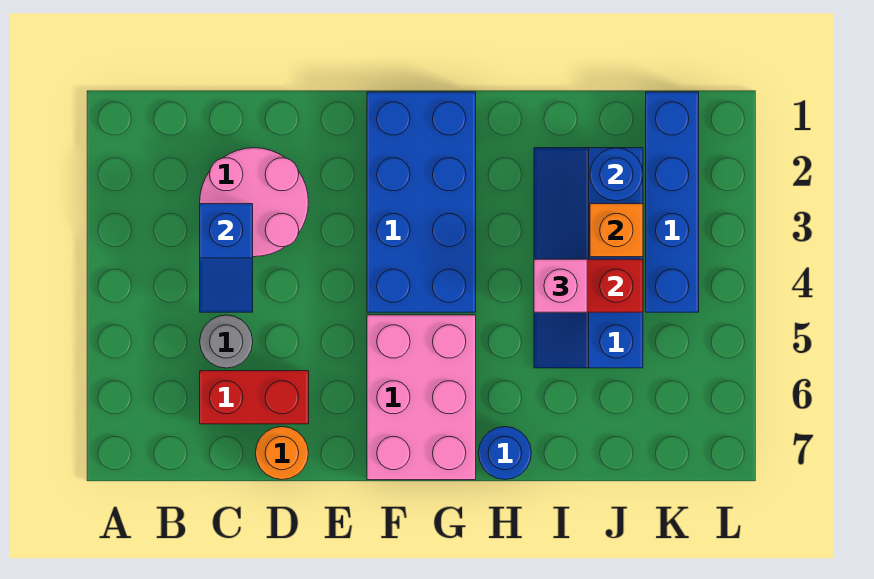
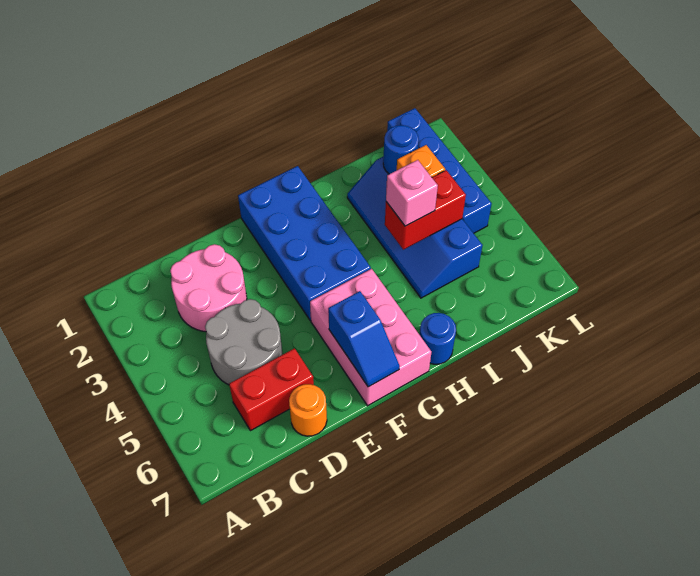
blue slope C3:C4 level 2 top 3 -> blue slope F6:F7 level 2 top 6
grey round brick C5 level 1 -> grey round brick C4:D5 level 1

